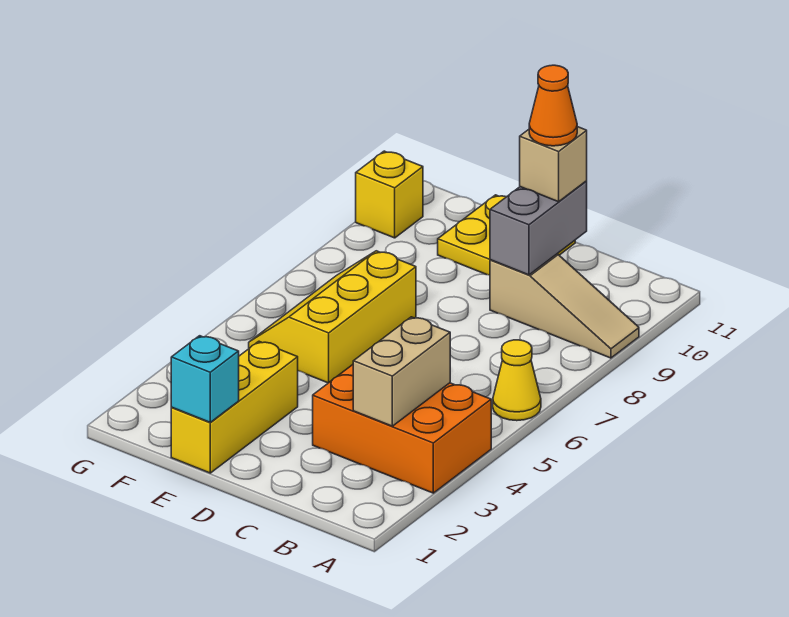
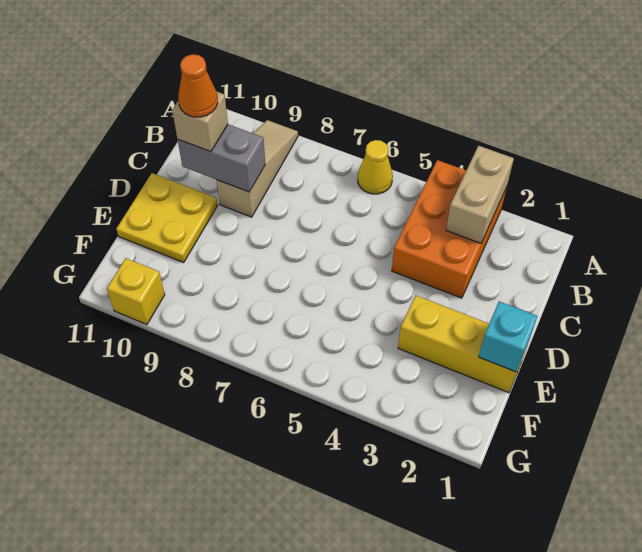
tan brick B3:B4 level 2 -> tan brick A3:B3 level 2
yellow slope E5:F7 level 1 top E -> none

